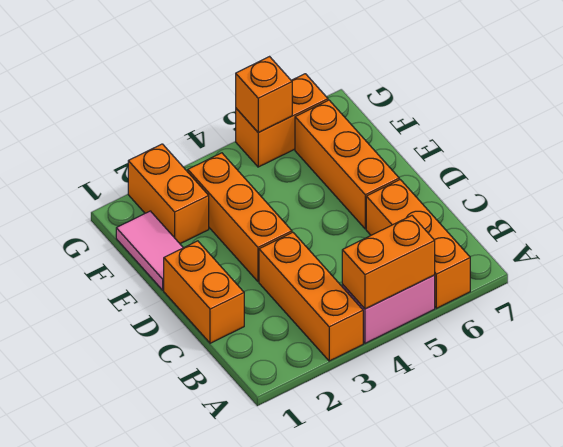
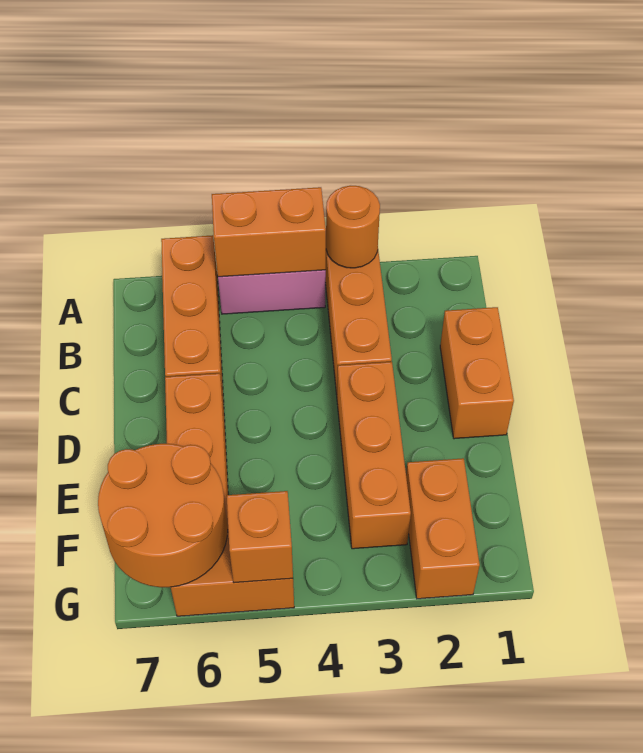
none -> orange round brick A3 level 2
pink tile E1:F1 level 1 -> none
none -> orange round brick F6:G7 level 2

